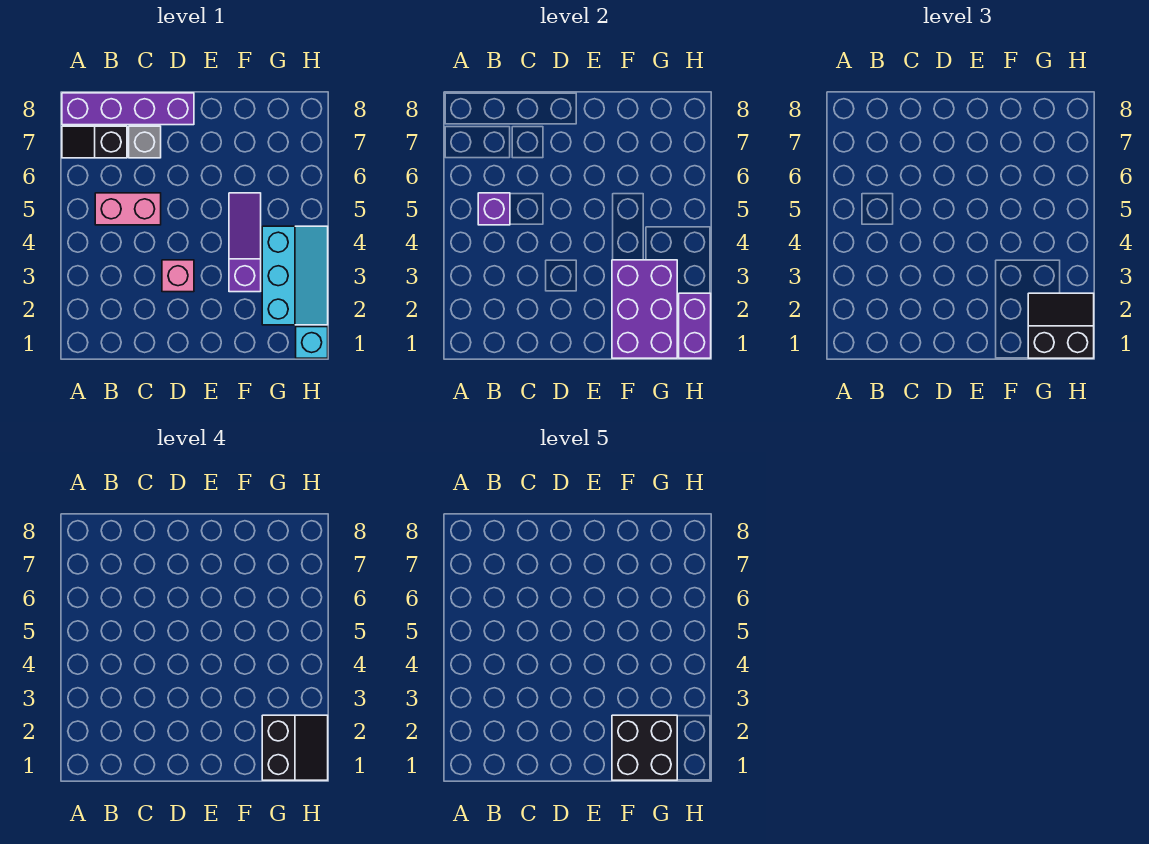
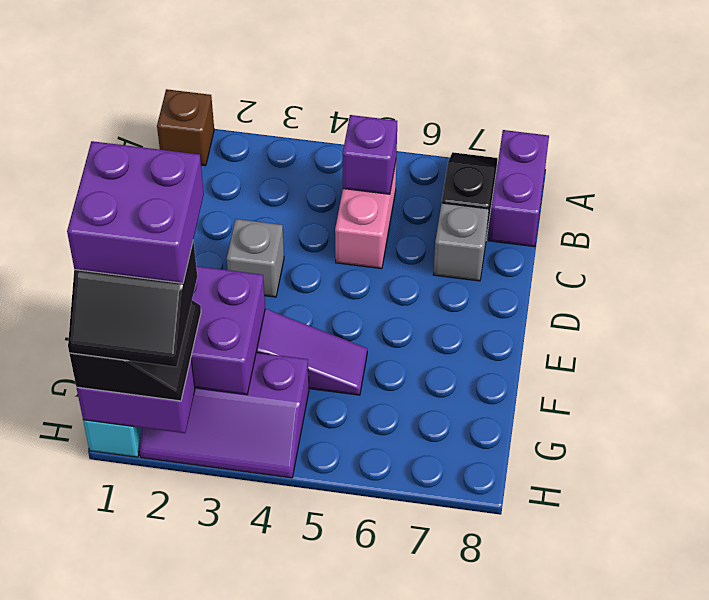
none -> brown brick A1 level 1
purple brick A8:D8 level 1 -> purple brick A8:B8 level 1
pink brick D3 level 1 -> grey brick D3 level 1
black brick F1:G2 level 5 -> purple brick F1:G2 level 5
cyan slope G2:H4 level 1 top G -> purple slope G2:H4 level 1 top G

